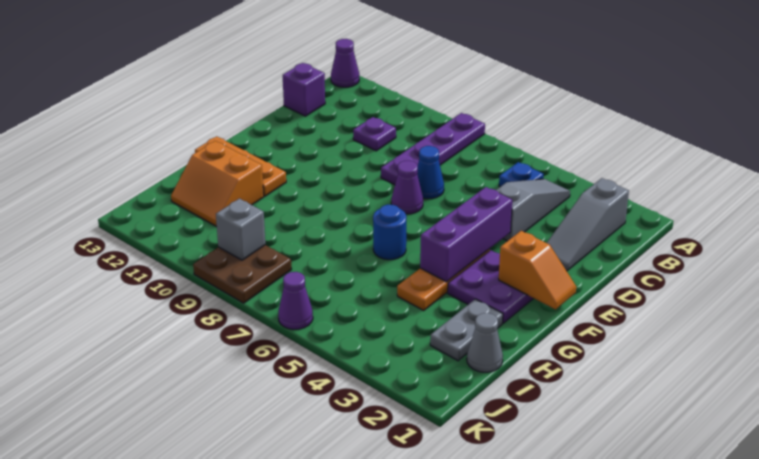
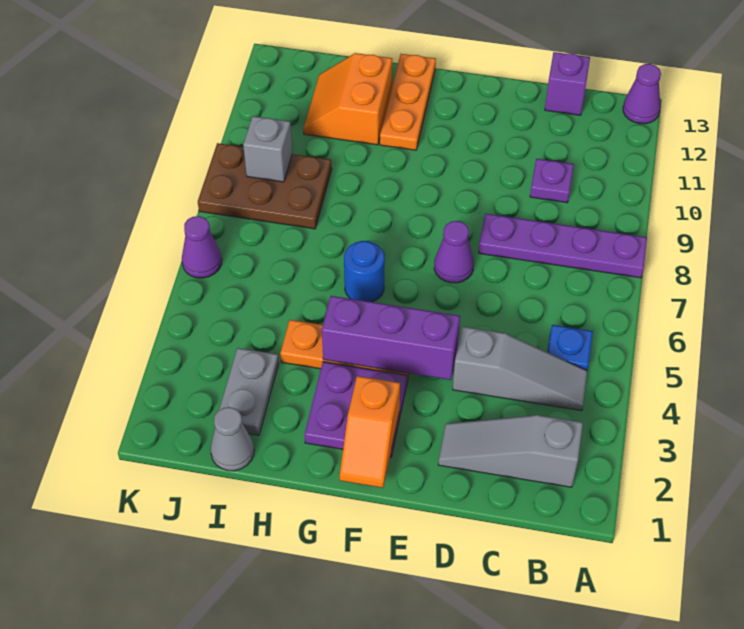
blue cone D7 level 1 -> none
grey plate H2:I2 level 1 -> grey plate I2:I3 level 1
brown plate J8:K9 level 1 -> brown plate I8:K9 level 1

